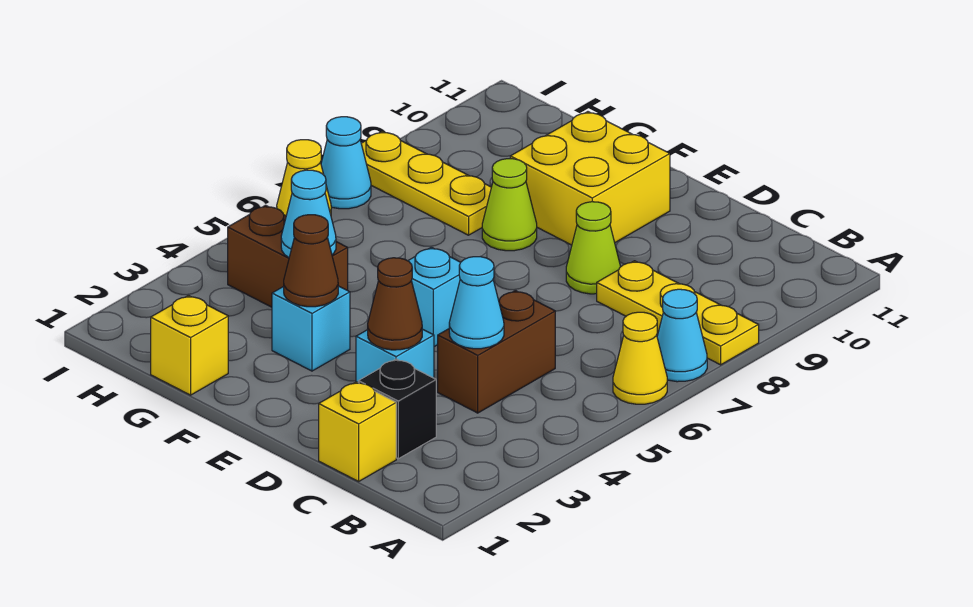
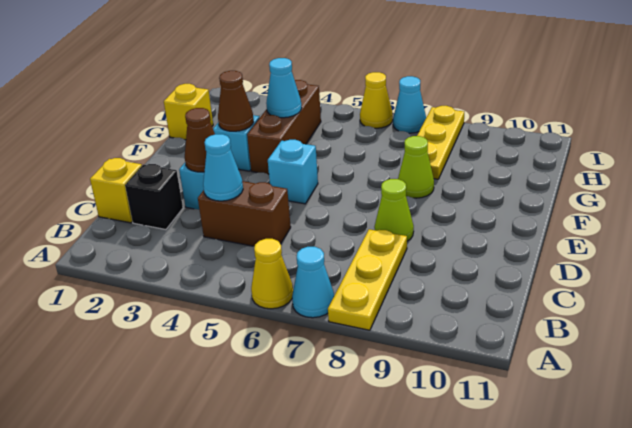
yellow brick E9:F10 level 1 -> none
brown brick G4:H4 level 1 -> brown brick F4:H4 level 1

